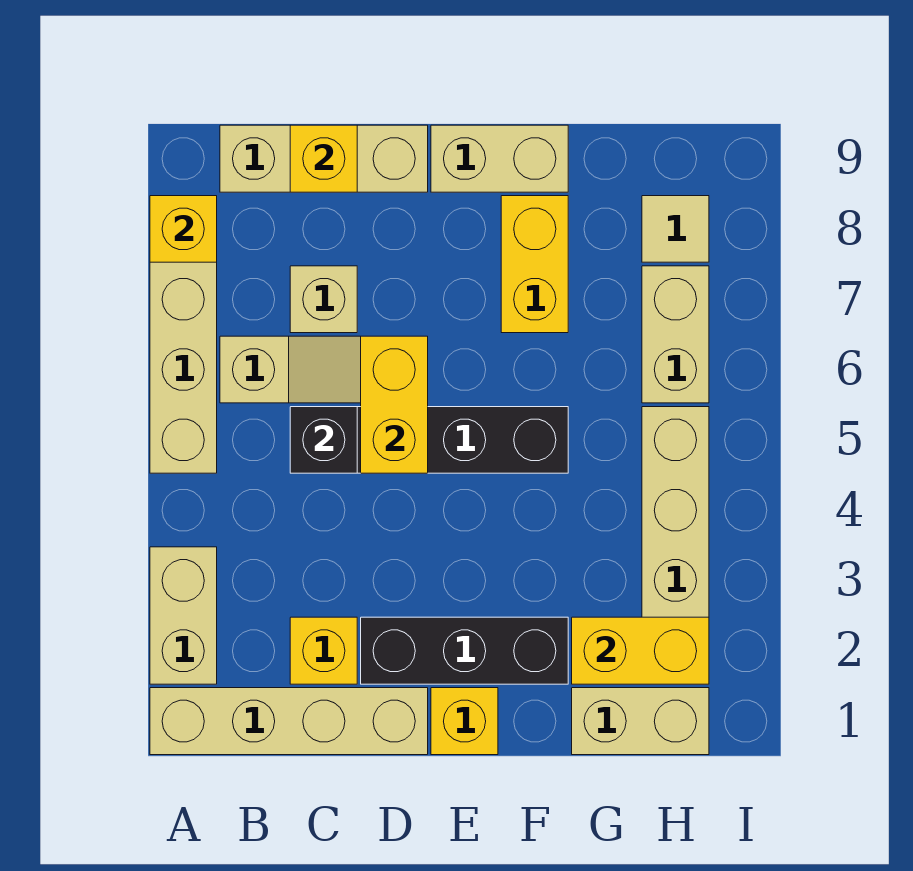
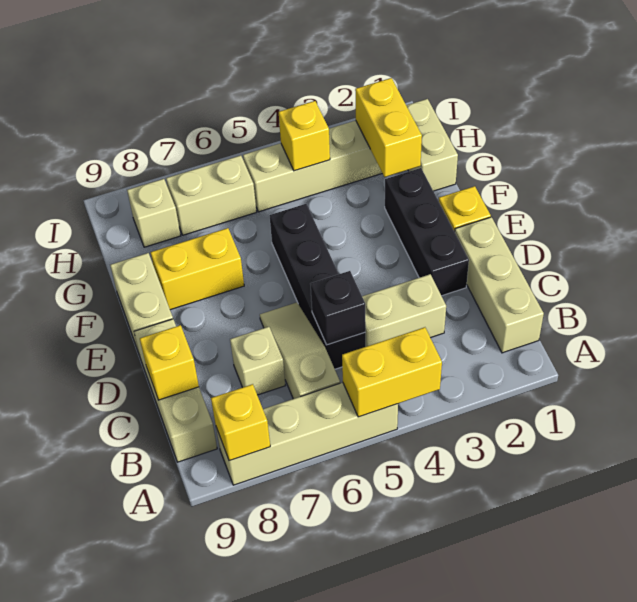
tan brick A1:D1 level 1 -> tan brick B1:D1 level 1
tan brick A2:A3 level 1 -> tan brick C3:C4 level 1
yellow brick C2 level 1 -> yellow brick H4 level 2
yellow brick D5:D6 level 2 -> yellow brick A4:A5 level 2
tan tile H8 level 1 -> tan brick H8 level 1

